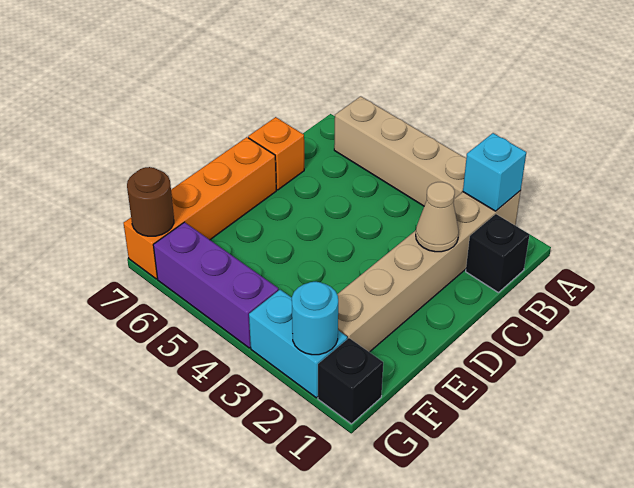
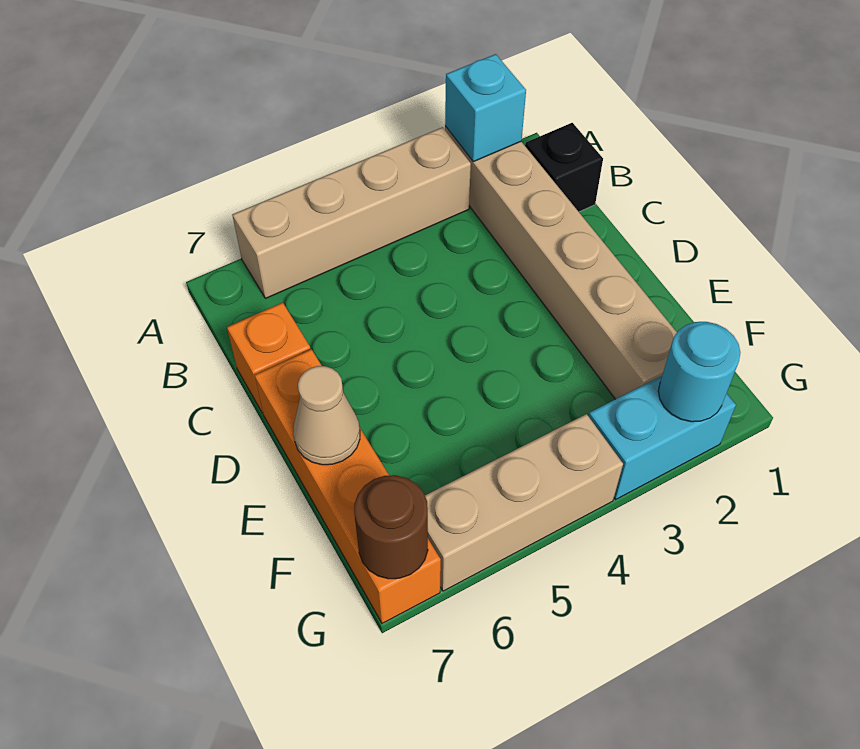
tan cone C2 level 2 -> tan cone E7 level 2
black brick G1 level 1 -> none
purple brick G4:G6 level 1 -> tan brick G4:G6 level 1

